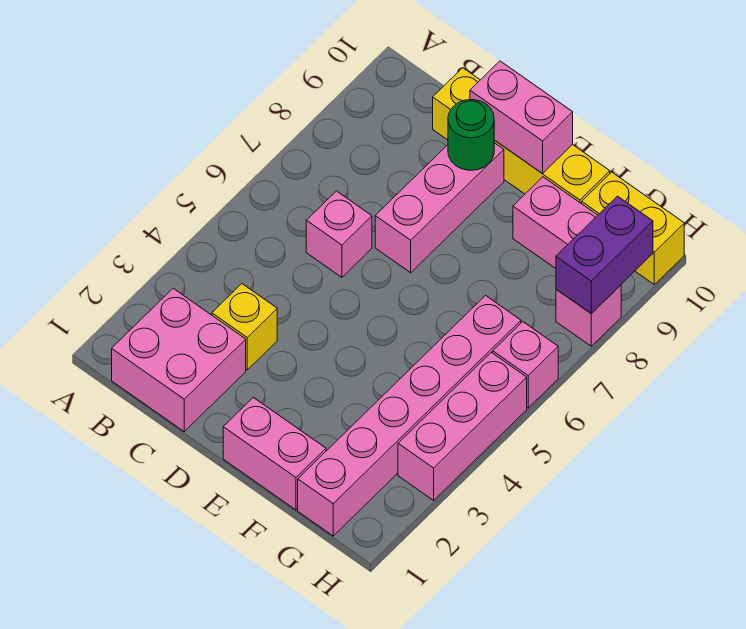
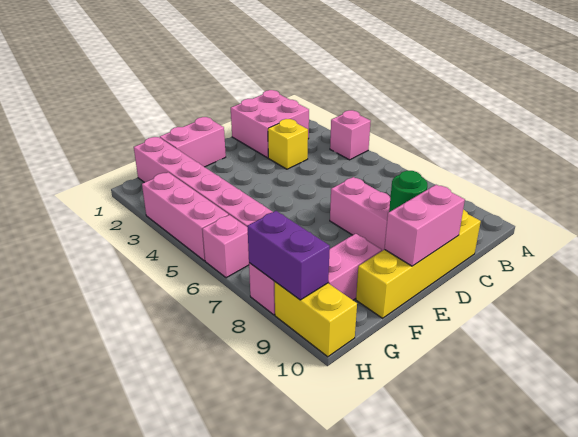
pink brick C6 level 1 -> pink brick A4 level 1
yellow brick G10:H10 level 1 -> yellow brick H9:H10 level 1

